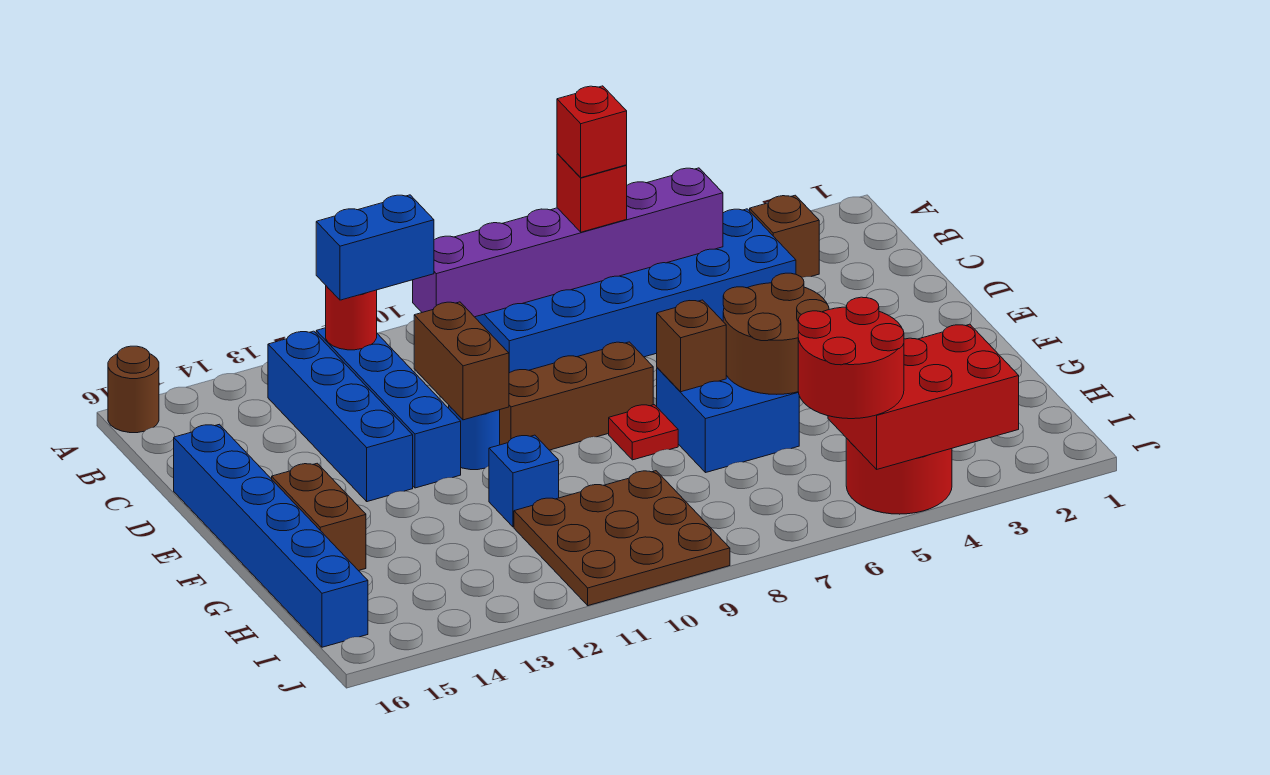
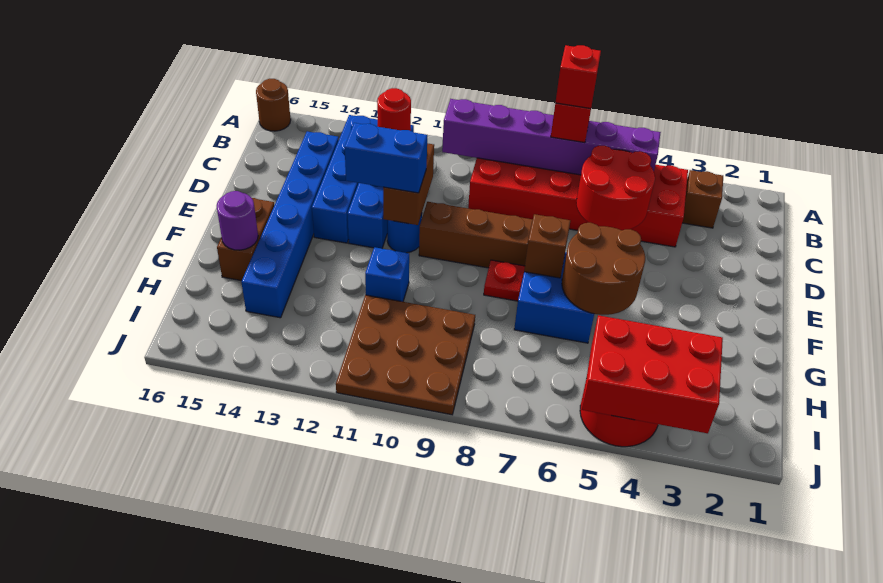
blue brick B4:C9 level 1 -> red brick B4:C9 level 1
blue brick B11:B12 level 3 -> blue brick E11:E12 level 3
blue brick D16:I16 level 1 -> blue brick C14:H14 level 1
none -> purple round brick G15 level 2
red round brick I5:J6 level 3 -> red round brick C5:D6 level 2

